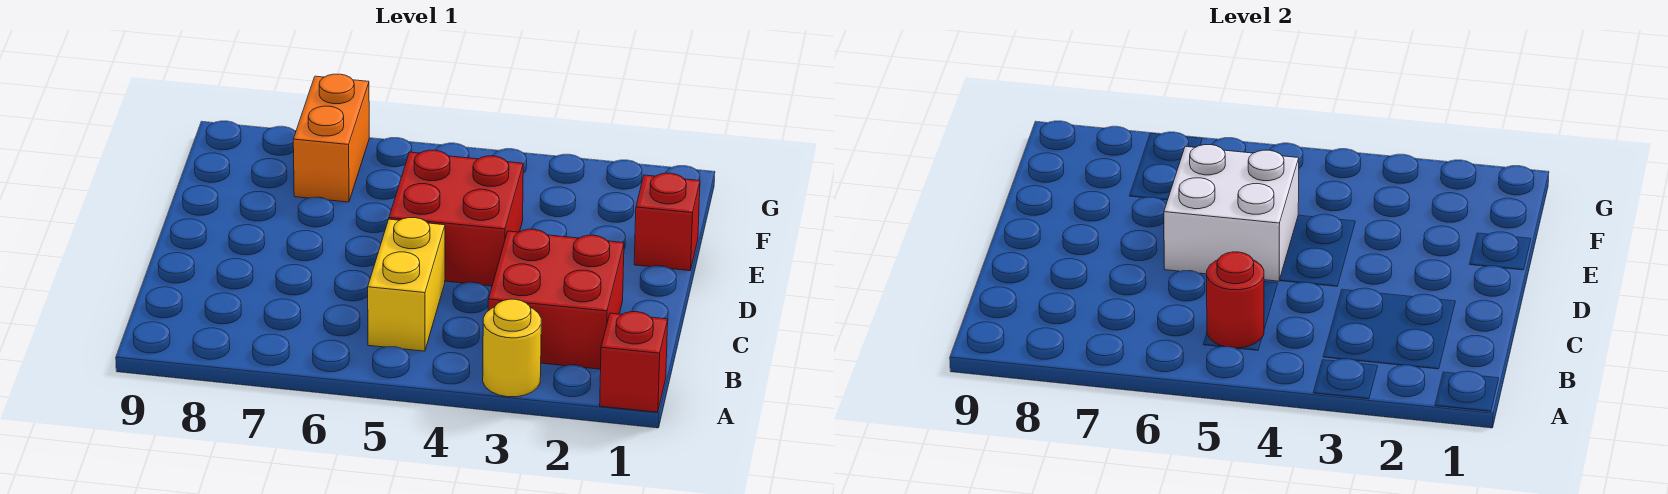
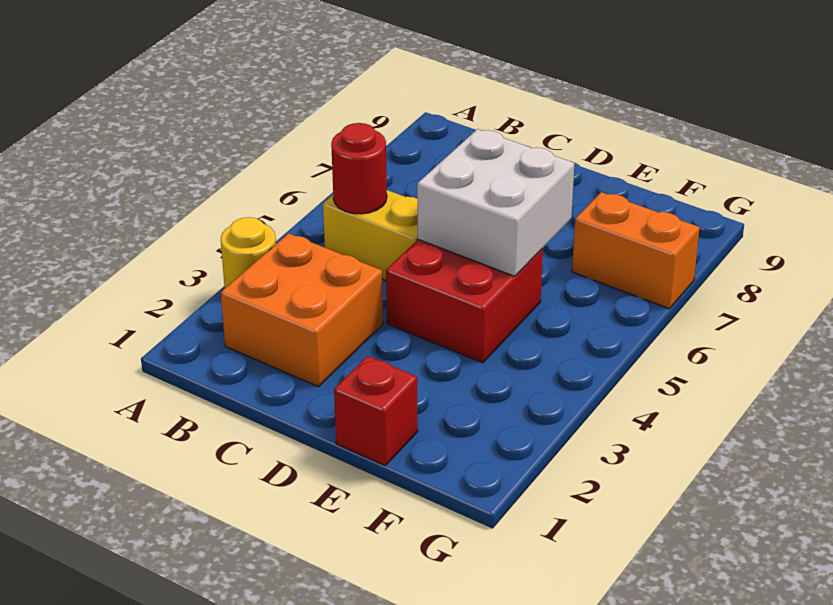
red brick A1 level 1 -> none
red brick B2:C3 level 1 -> orange brick B2:C3 level 1

